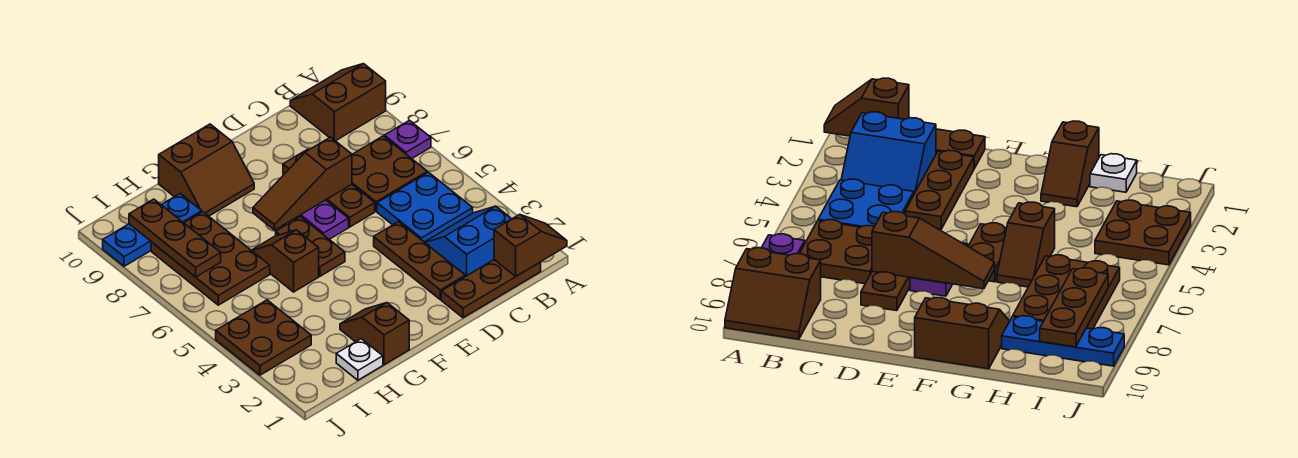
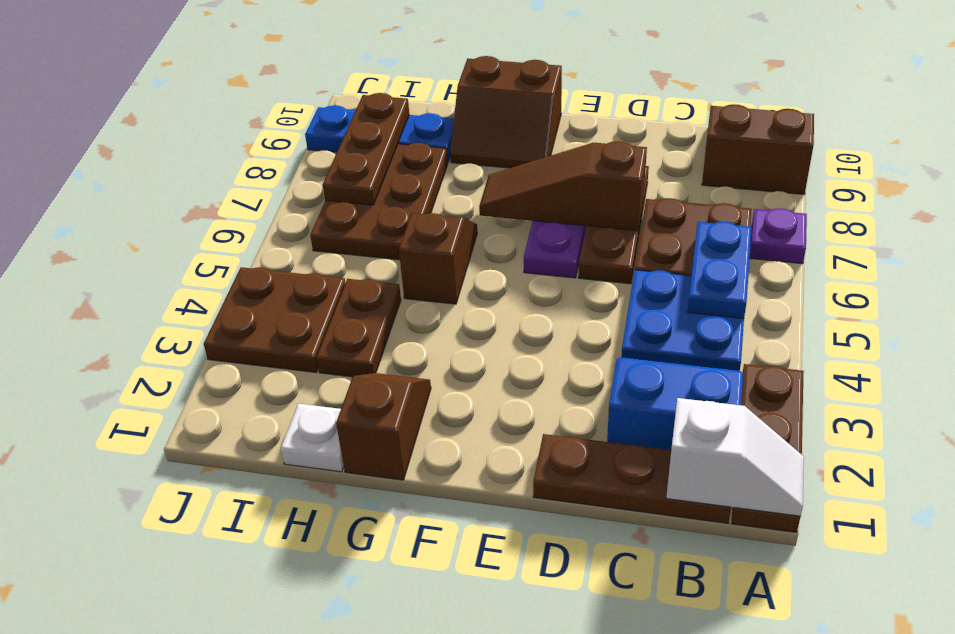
brown slope A1:B1 level 2 top B -> white slope A1:B1 level 2 top B
none -> blue plate B5:B6 level 2
brown plate D2:D4 level 1 -> brown plate A1:A3 level 1
brown plate F5:F6 level 1 -> brown plate H3:H4 level 1

